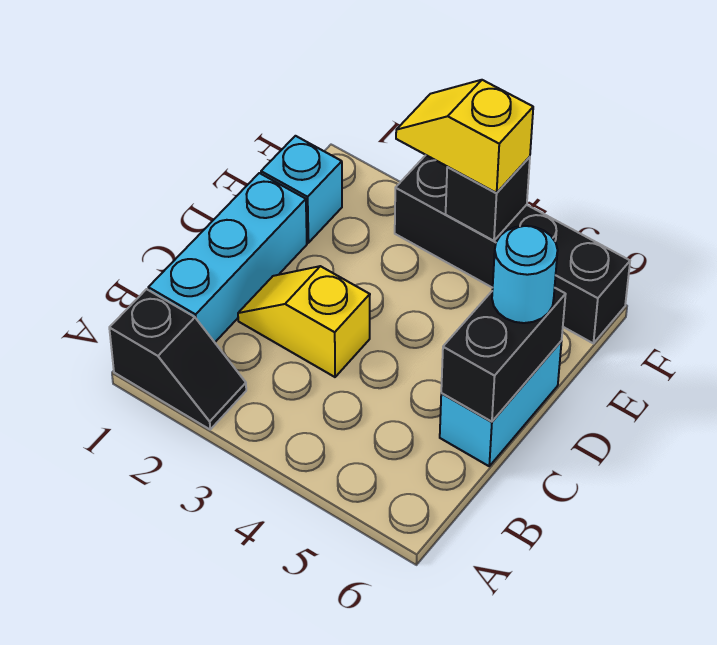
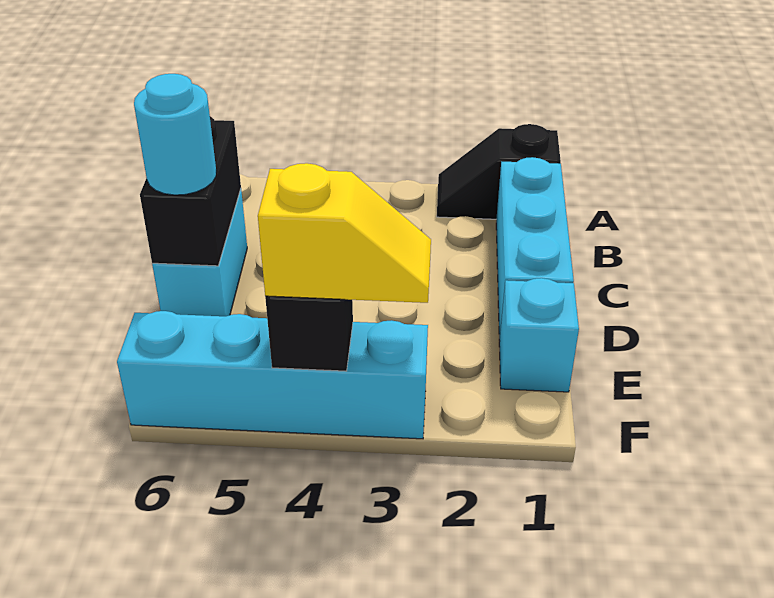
yellow slope C2:C3 level 1 top 3 -> none
black brick F3:F6 level 1 -> cyan brick F3:F6 level 1

